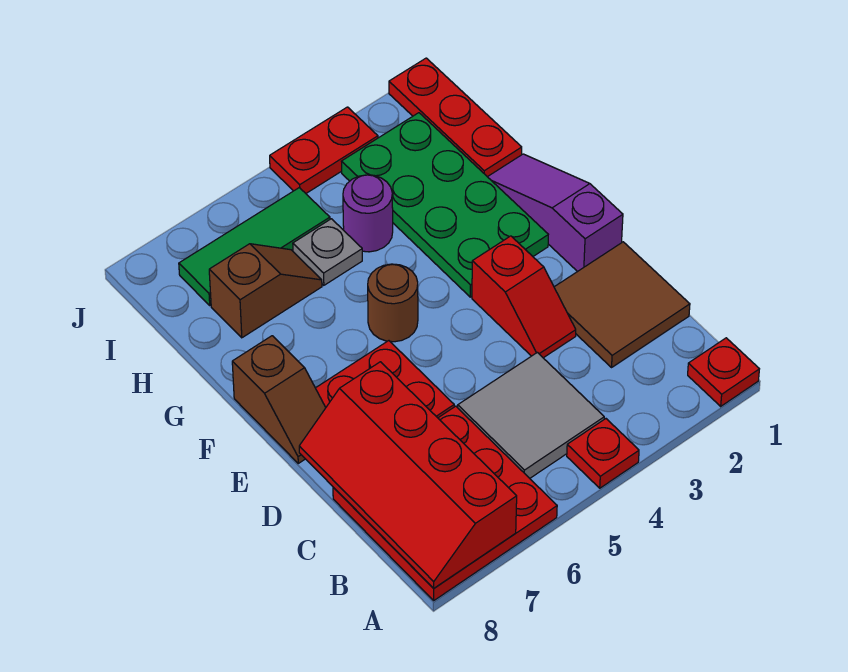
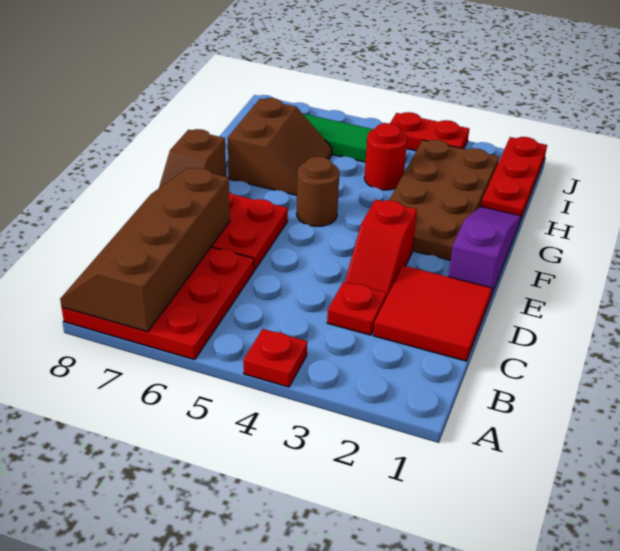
red plate A1 level 1 -> red plate C3 level 1
red slope A7:D8 level 2 top 7 -> brown slope A7:D8 level 2 top 7
grey tile B4:C5 level 1 -> none
brown tile C1:D2 level 1 -> red tile C1:D2 level 1
green plate F2:I3 level 1 -> brown plate F2:I3 level 1
purple round brick H4 level 1 -> red round brick H4 level 1
grey plate H5 level 1 -> none
brown slope H6:H7 level 1 top 7 -> brown slope G6:H7 level 1 top 7

